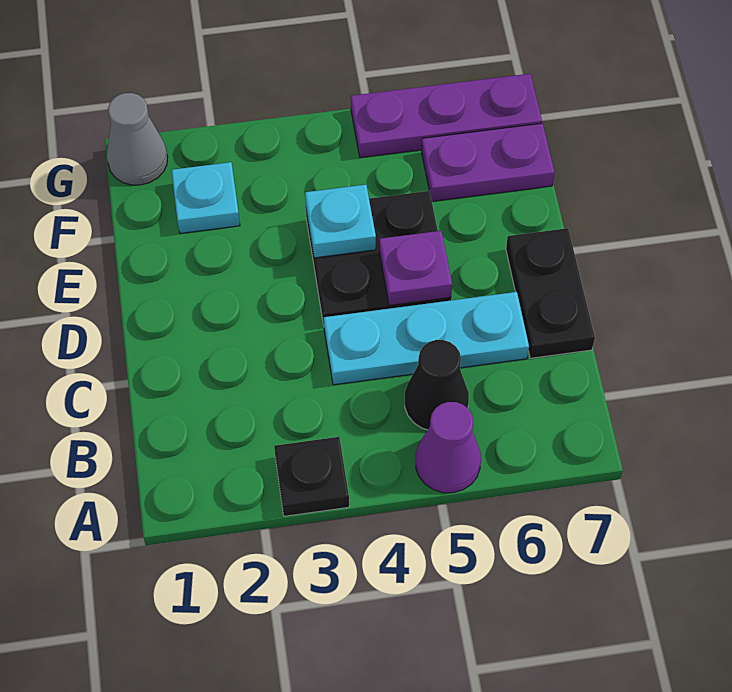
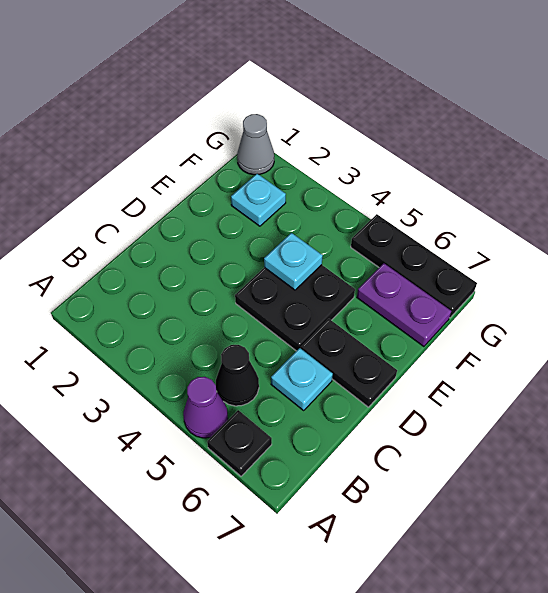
black plate A3 level 1 -> black plate A6 level 1
cyan plate C4:C6 level 1 -> cyan plate C6 level 1
black plate C7:D7 level 1 -> black plate D6:D7 level 1
purple plate D5 level 2 -> none
purple plate G5:G7 level 1 -> black plate G5:G7 level 1

